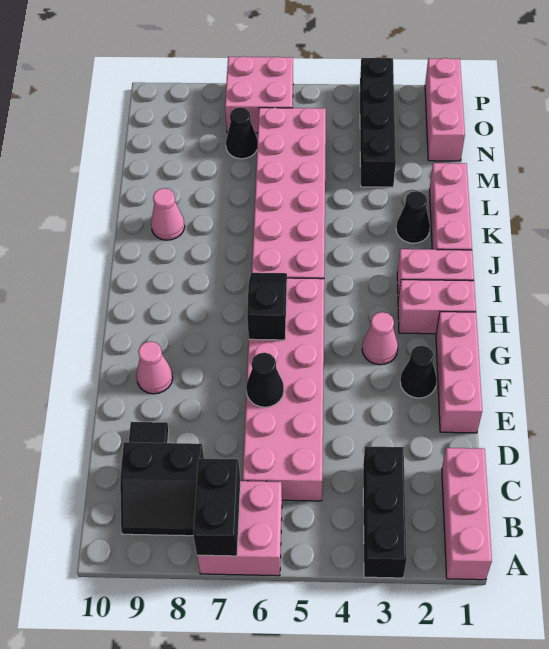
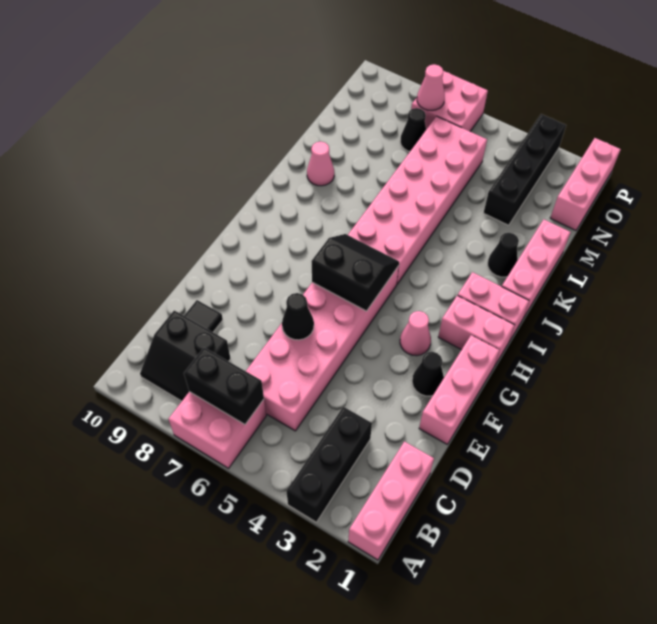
black brick A7:B7 level 2 -> black brick B6:B7 level 2
pink cone F9 level 1 -> pink cone O7 level 2
black slope G6:H6 level 2 top G -> black slope G5:H6 level 2 top G

